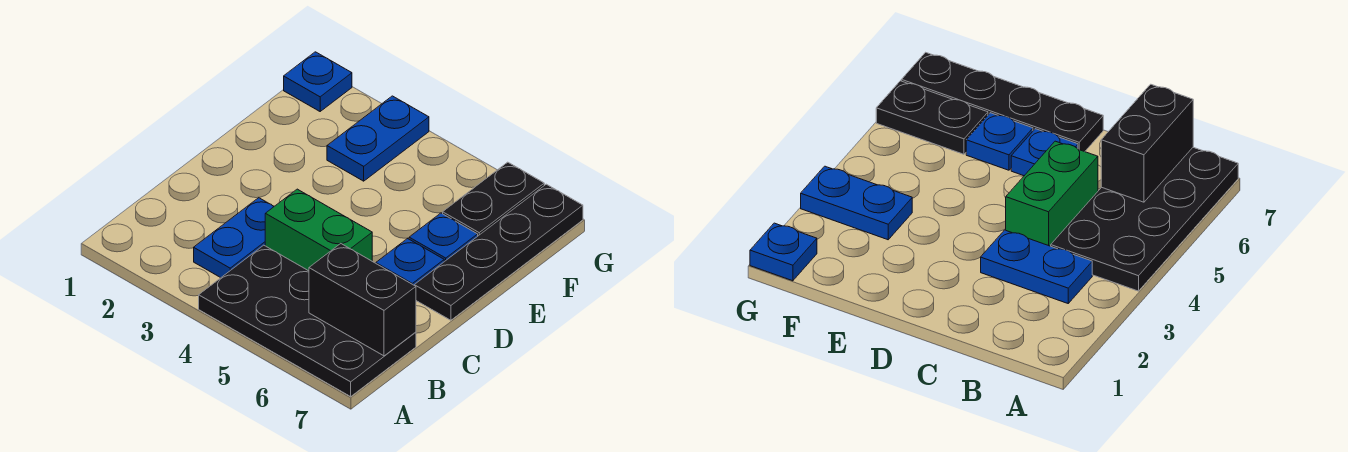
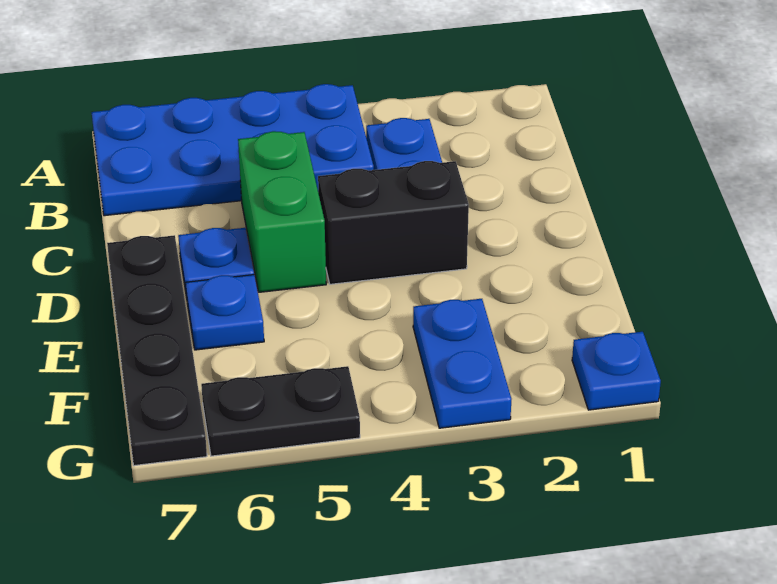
black plate A4:B7 level 1 -> blue plate A4:B7 level 1
black brick B6:B7 level 2 -> black brick D3:D4 level 1
green brick C4:C5 level 1 -> green brick C5:D5 level 1
black plate F6:G6 level 1 -> black plate G5:G6 level 1

